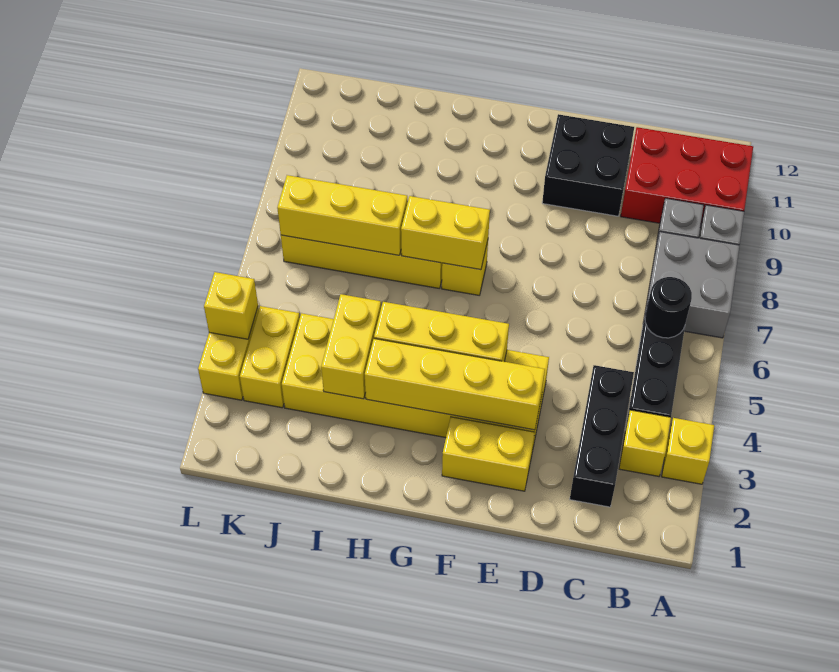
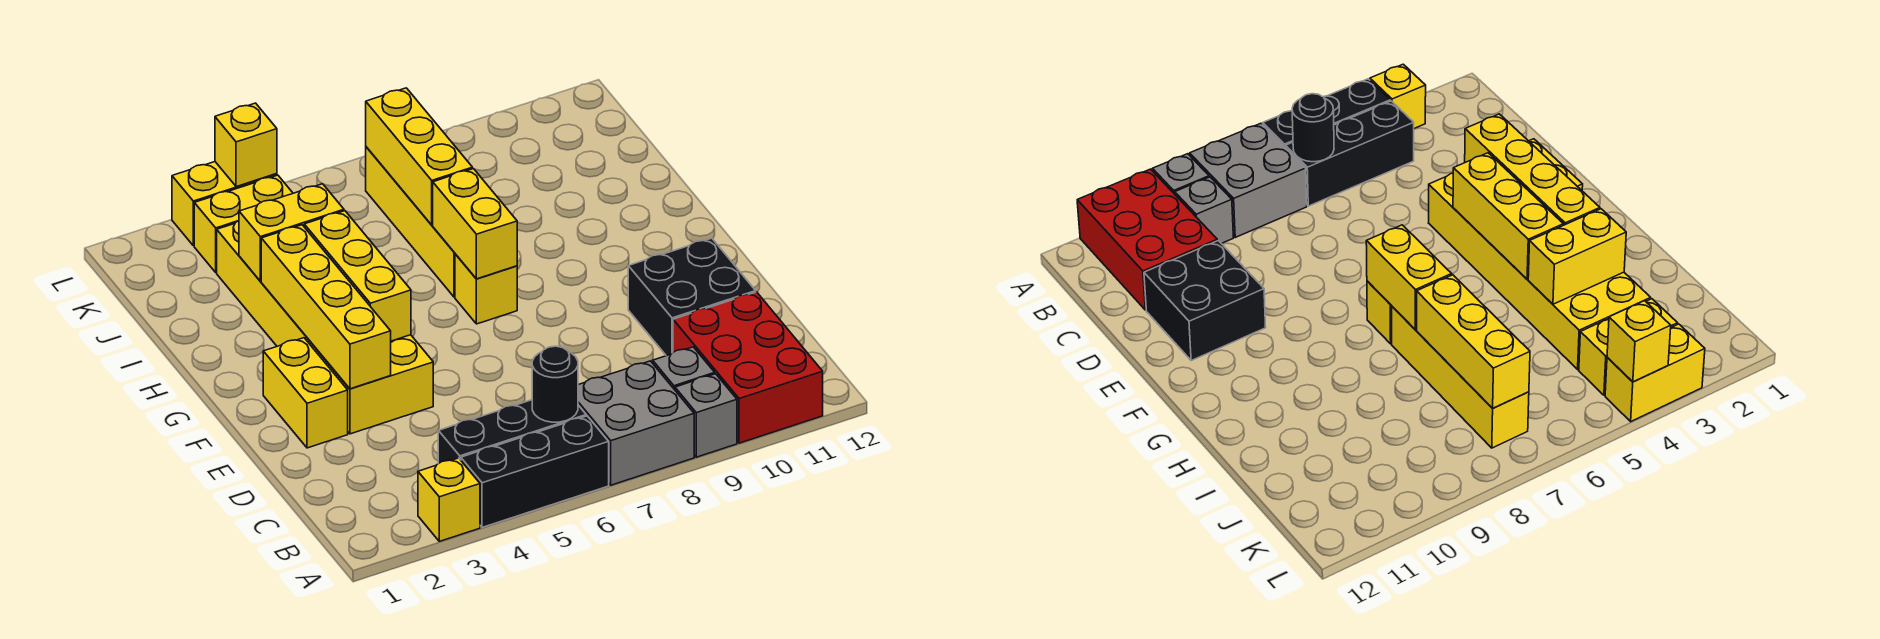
yellow brick B3 level 1 -> none
black brick C2:C4 level 1 -> black brick A4:A6 level 1

